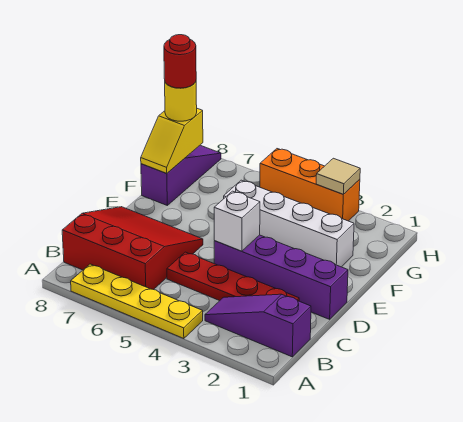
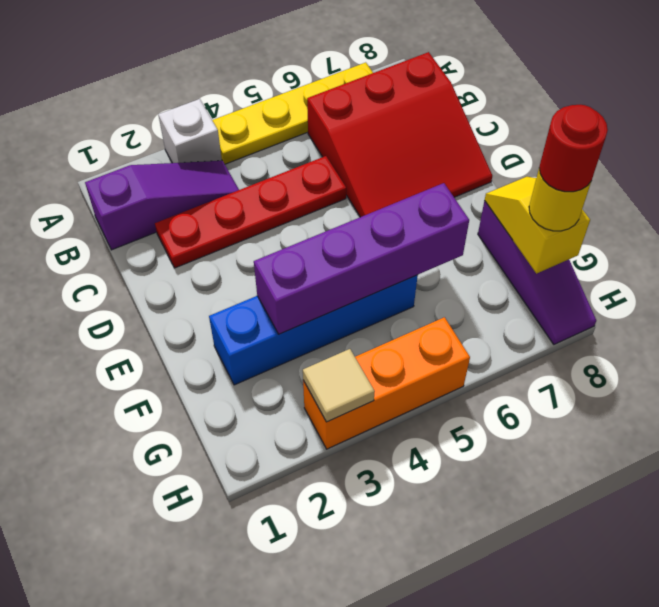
purple brick D1:D4 level 1 -> purple brick F3:F6 level 2
white brick D4 level 2 -> white brick A3 level 1
white brick F2:F5 level 1 -> blue brick F2:F5 level 1

